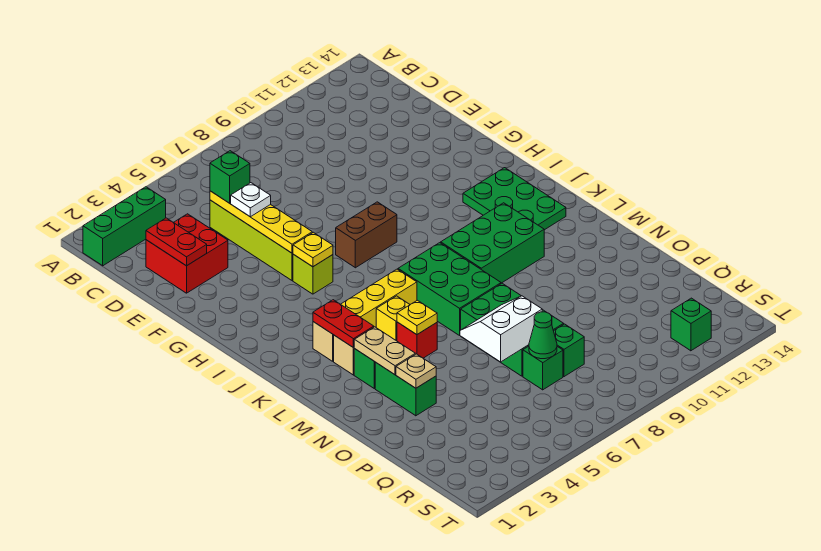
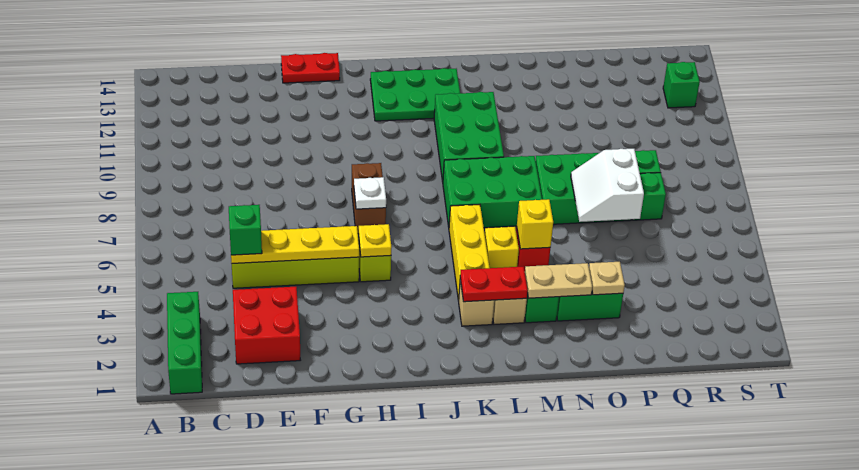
red plate D2:E2 level 2 -> red plate F14:G14 level 1
white plate E5 level 3 -> white plate H7 level 2
yellow plate M5 level 2 -> yellow brick M5 level 2
green cone Q7 level 2 -> none

